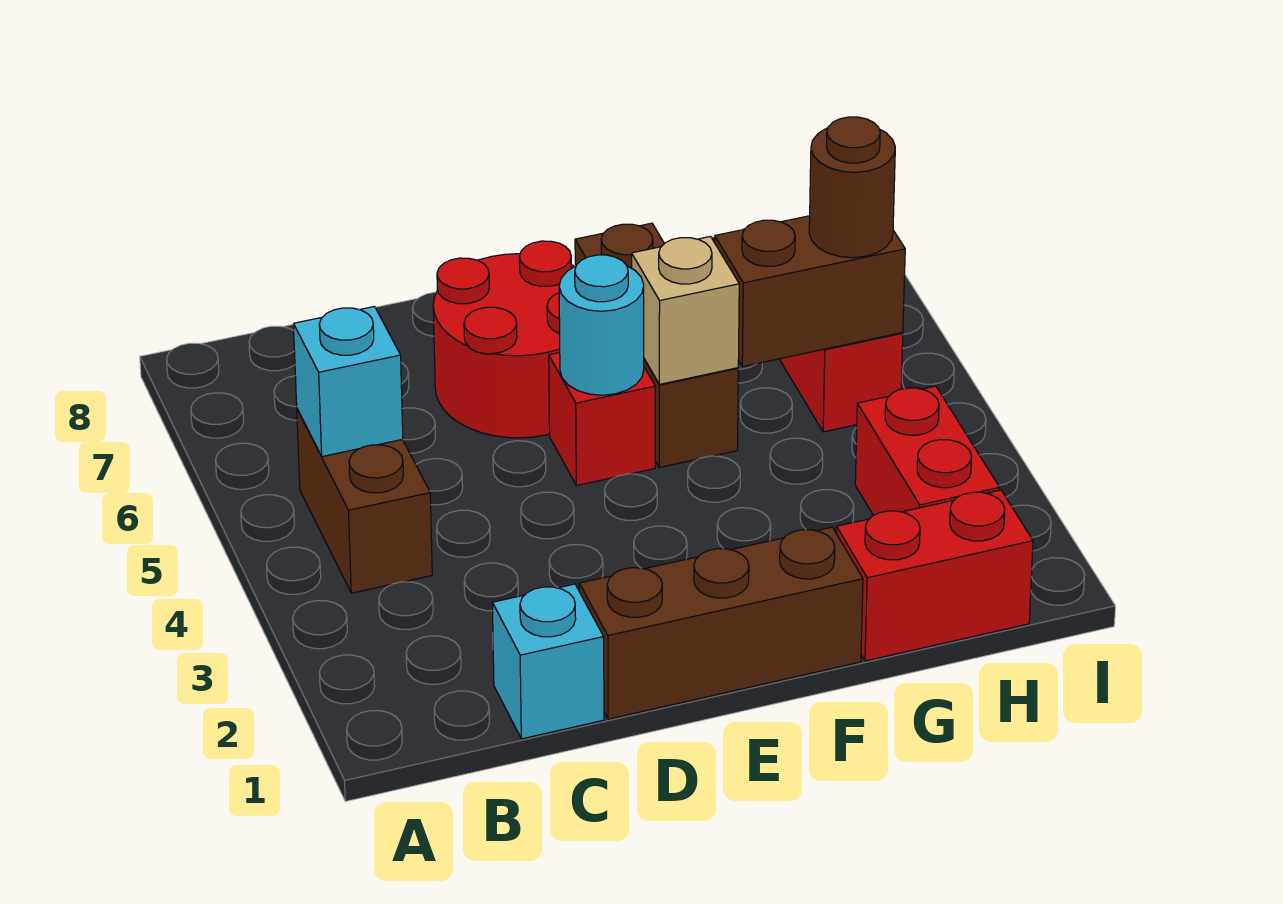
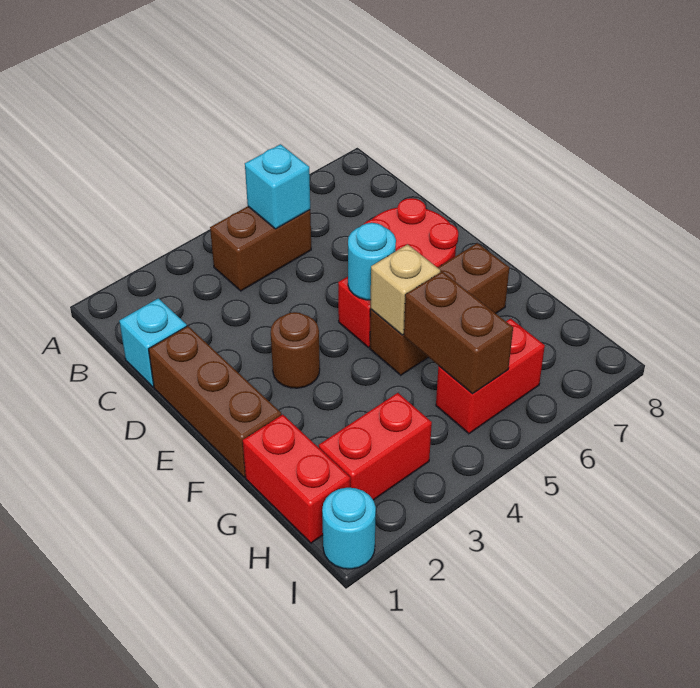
brown round brick H5 level 3 -> brown round brick E3 level 1
none -> cyan round brick I1 level 1

